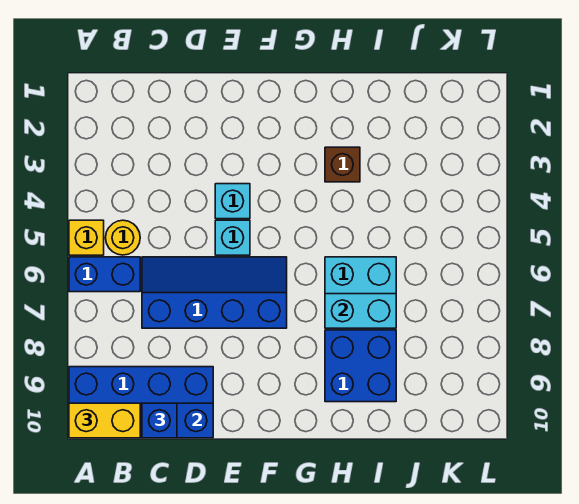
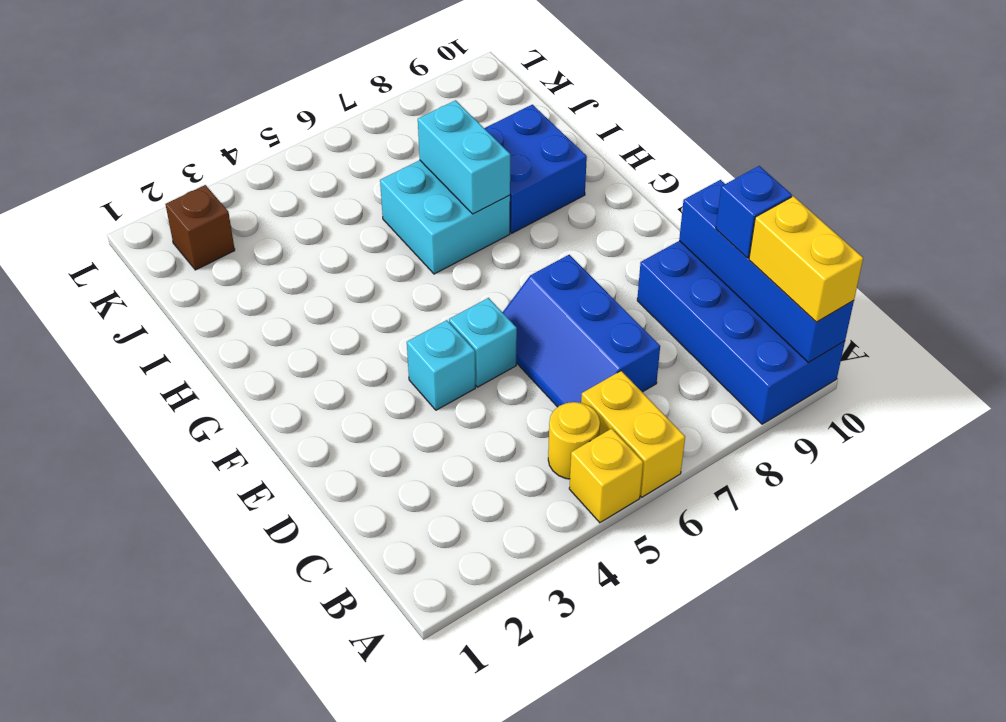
blue brick A6:B6 level 1 -> yellow brick A6:B6 level 1
blue slope C6:F7 level 1 top 7 -> blue slope C6:E7 level 1 top 7
brown brick H3 level 1 -> brown brick K2 level 1

